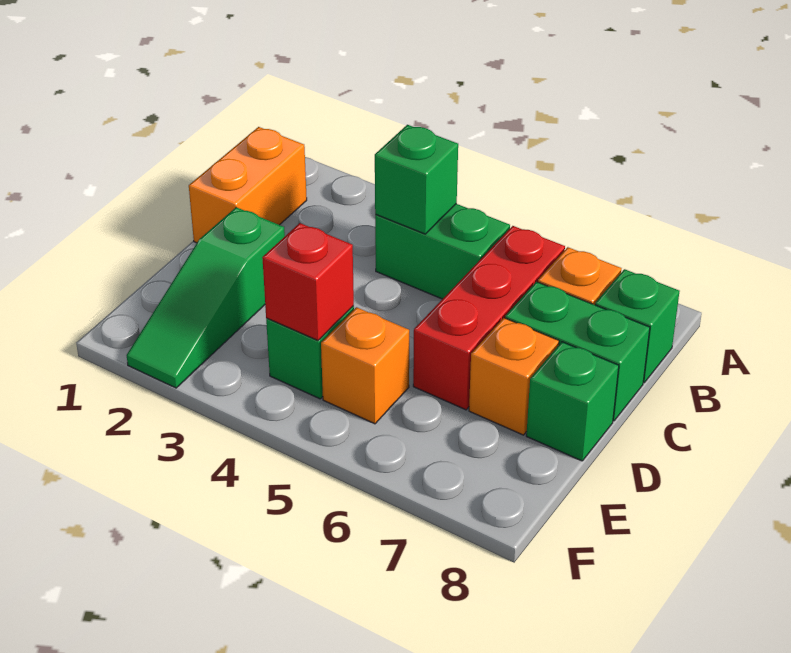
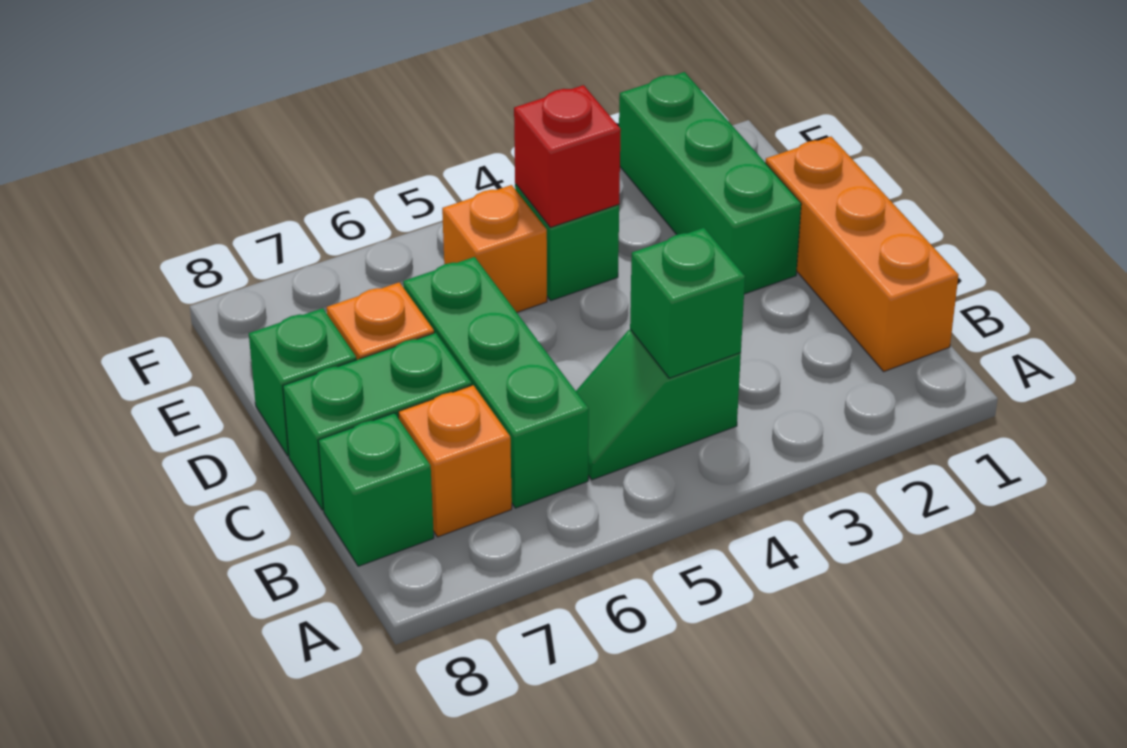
orange brick B1:C1 level 1 -> orange brick B1:D1 level 1
green brick B4:B5 level 1 -> green slope B4:B5 level 1 top 4
red brick B6:D6 level 1 -> green brick B6:D6 level 1
green slope D2:F2 level 1 top D -> green brick D2:F2 level 1

